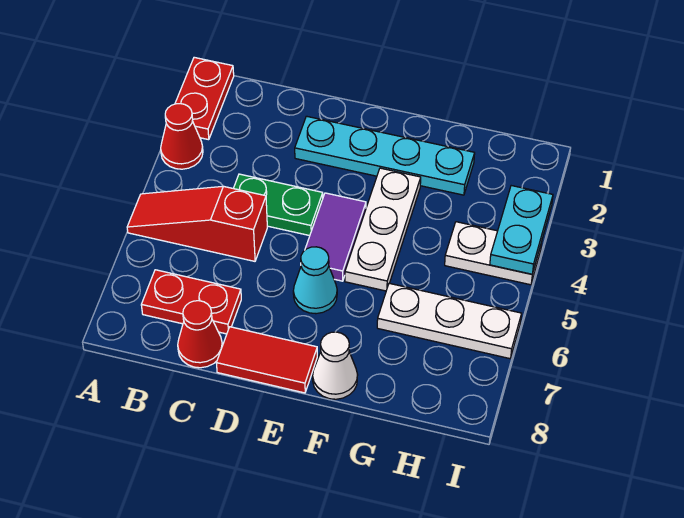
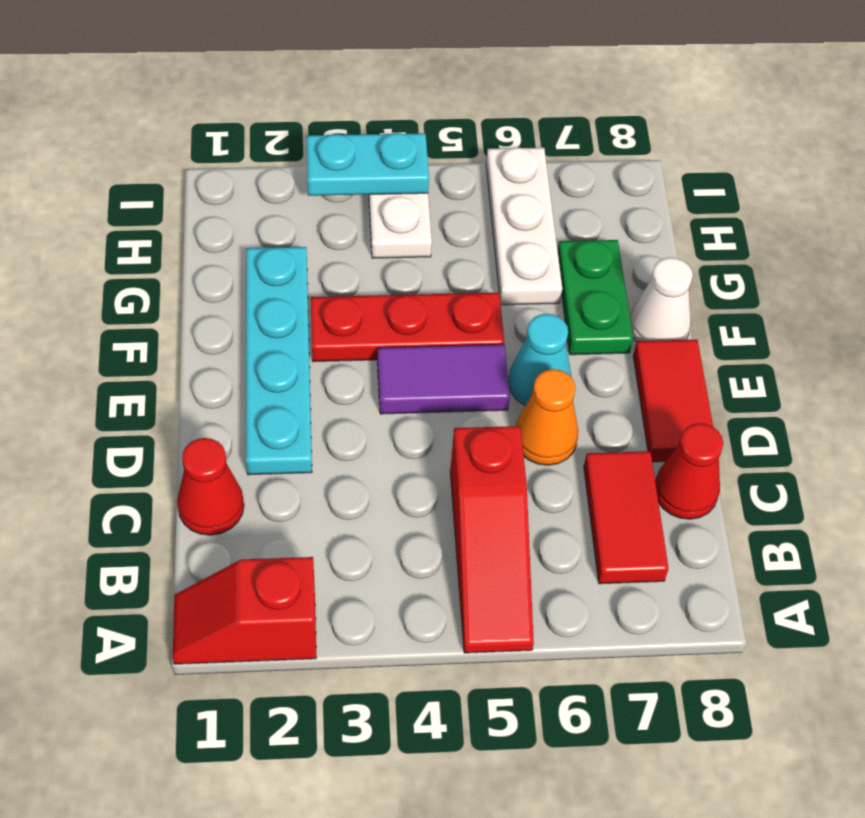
red plate A1:A2 level 1 -> red slope A1:A2 level 1 top 2
red cone A3 level 1 -> red cone C1 level 1
red plate B7:C7 level 1 -> red tile B7:C7 level 1
green plate C4:D4 level 1 -> green plate F7:G7 level 1
none -> orange cone D6 level 1
white plate F3:F5 level 1 -> red plate F3:F5 level 1

